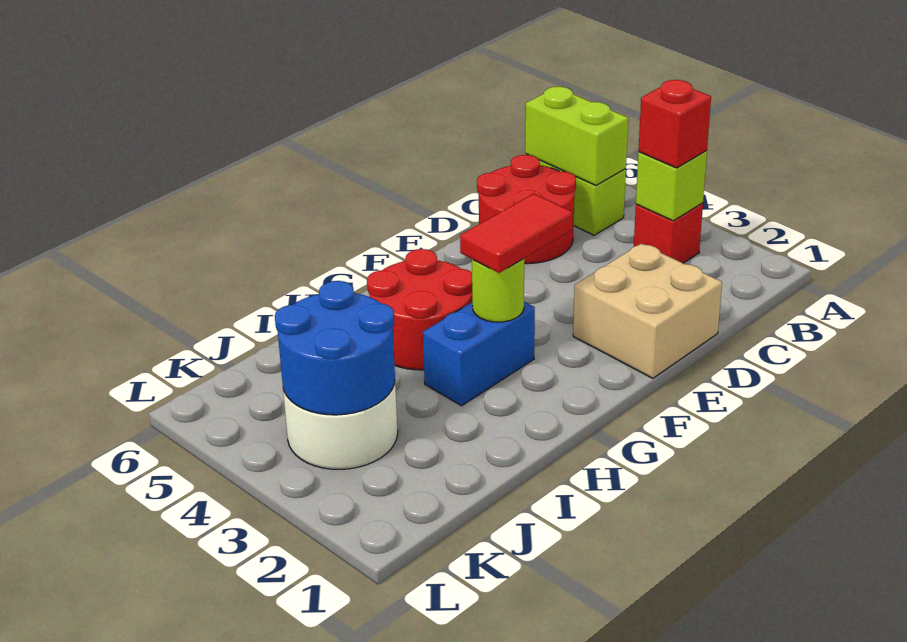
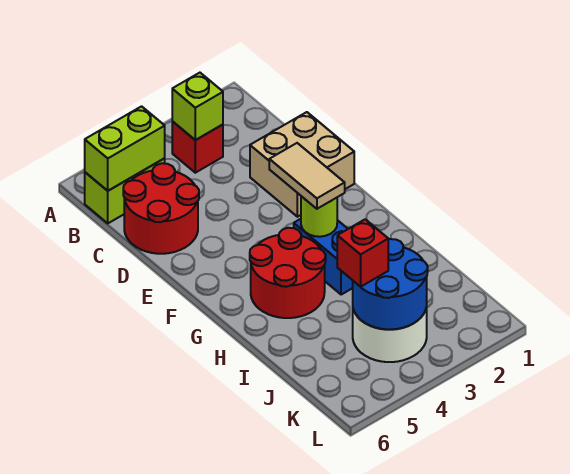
red brick B3 level 3 -> red brick J4 level 3
red tile F3:G3 level 3 -> tan tile F3:G3 level 3

